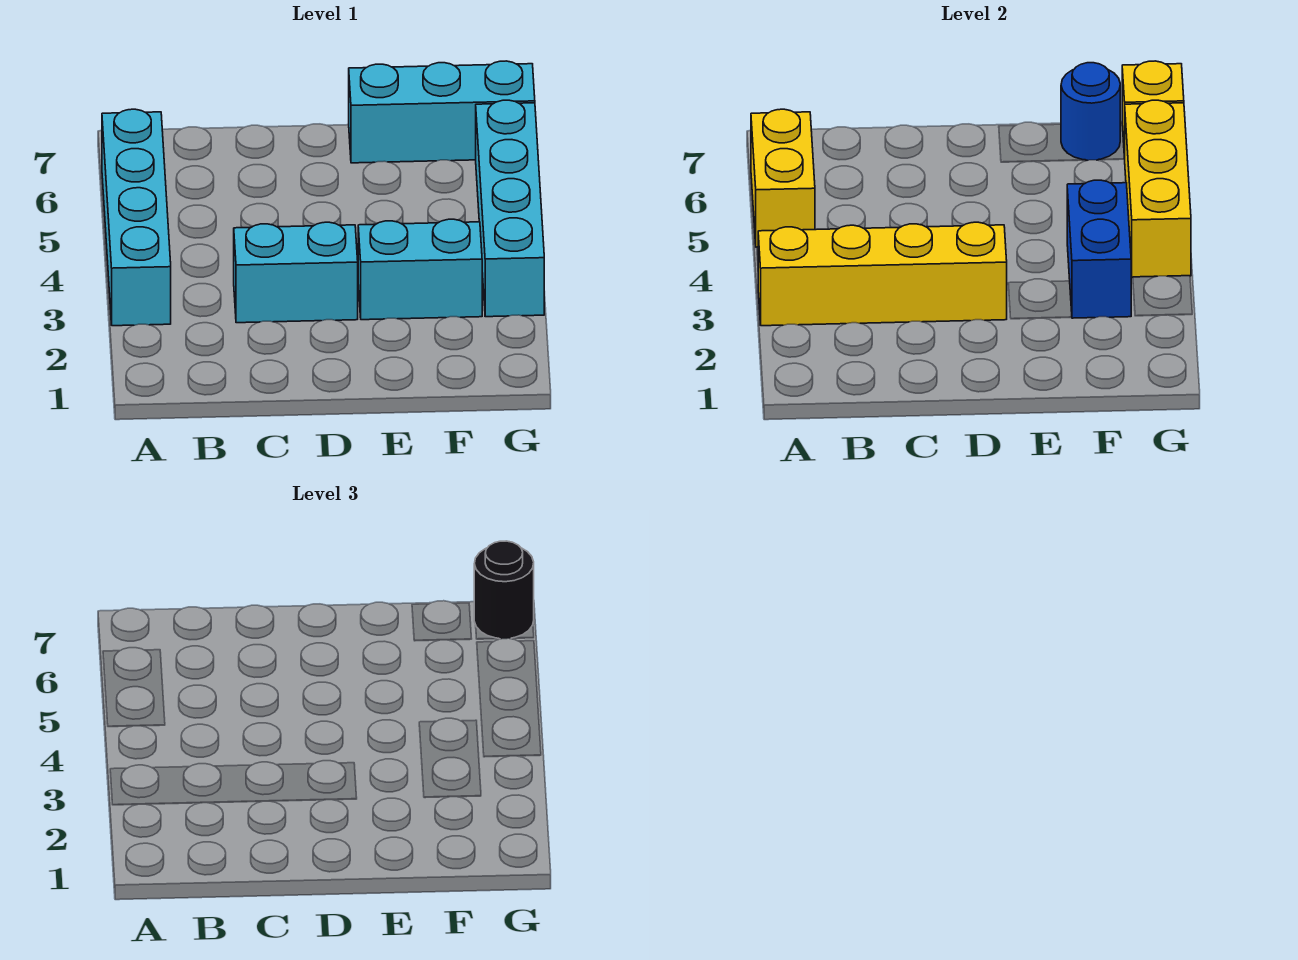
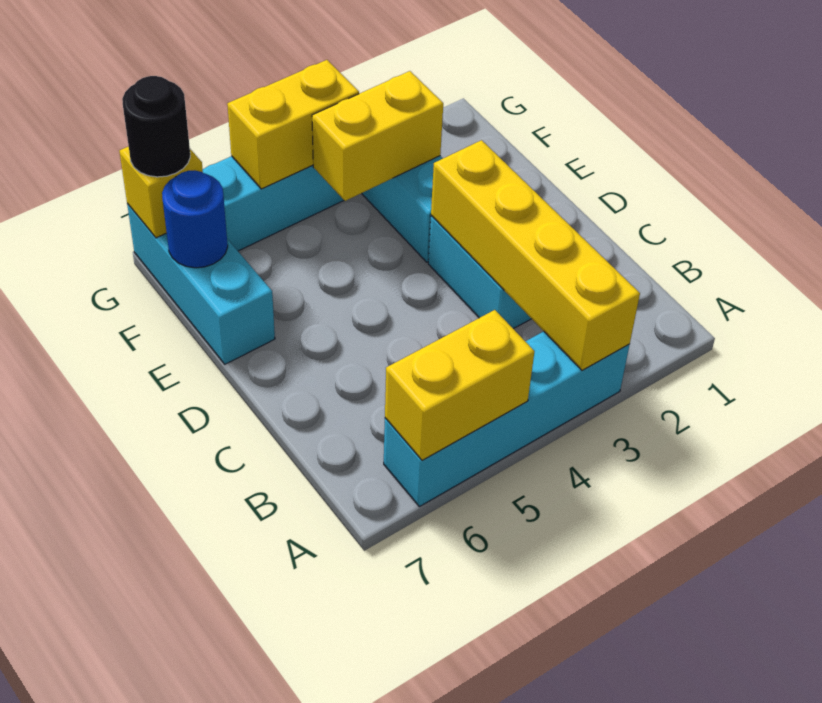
blue brick F3:F4 level 2 -> yellow brick F3:F4 level 2
yellow brick G4:G6 level 2 -> yellow brick G4:G5 level 2

